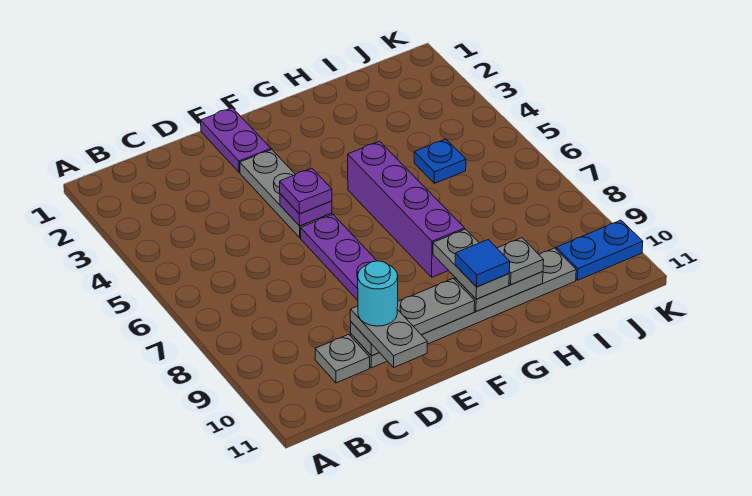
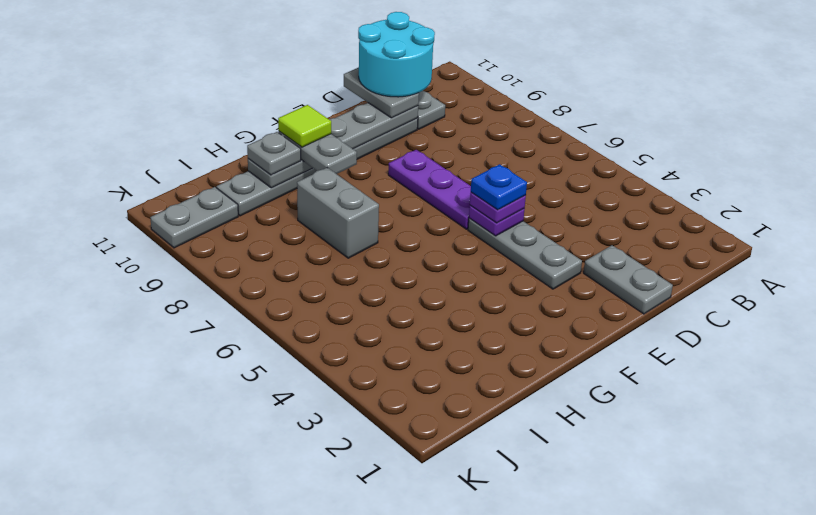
none -> grey plate D1:D2 level 1
cyan round brick D10 level 4 -> cyan round brick C10:D11 level 4
purple plate E1:E2 level 1 -> none
purple brick G5:G8 level 1 -> none
blue tile G10 level 4 -> lime tile G10 level 4
none -> grey brick H7:H8 level 1
blue plate I5 level 1 -> blue plate E5 level 4
blue plate J10:K10 level 1 -> grey plate J10:K10 level 1

